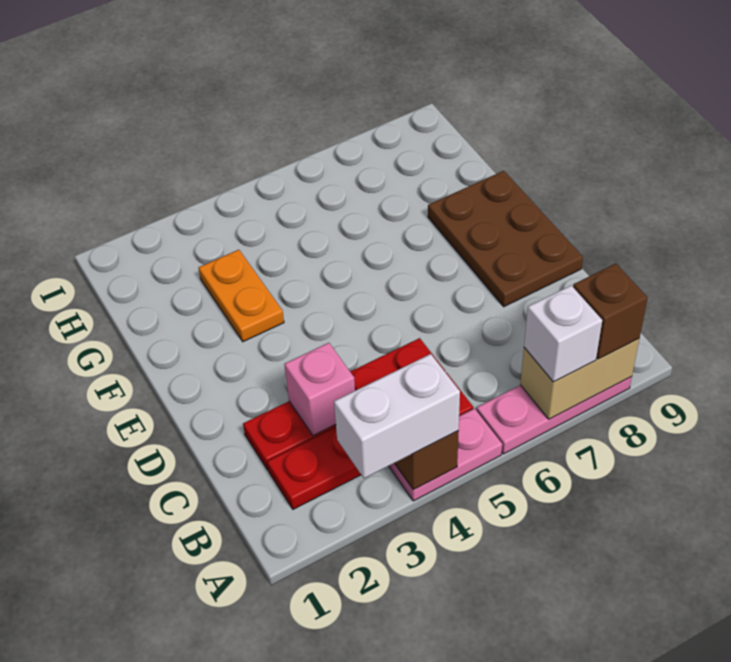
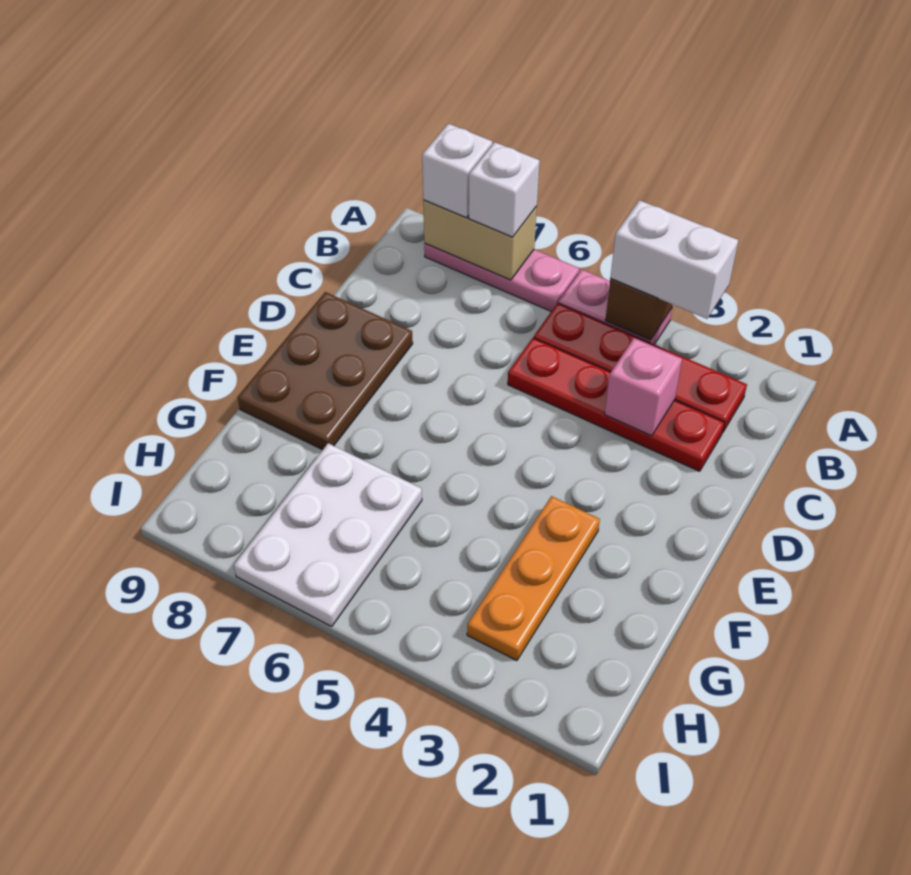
brown brick A8 level 3 -> white brick A8 level 3
orange plate F3:G3 level 1 -> orange plate F3:H3 level 1
none -> white plate G6:I7 level 1

